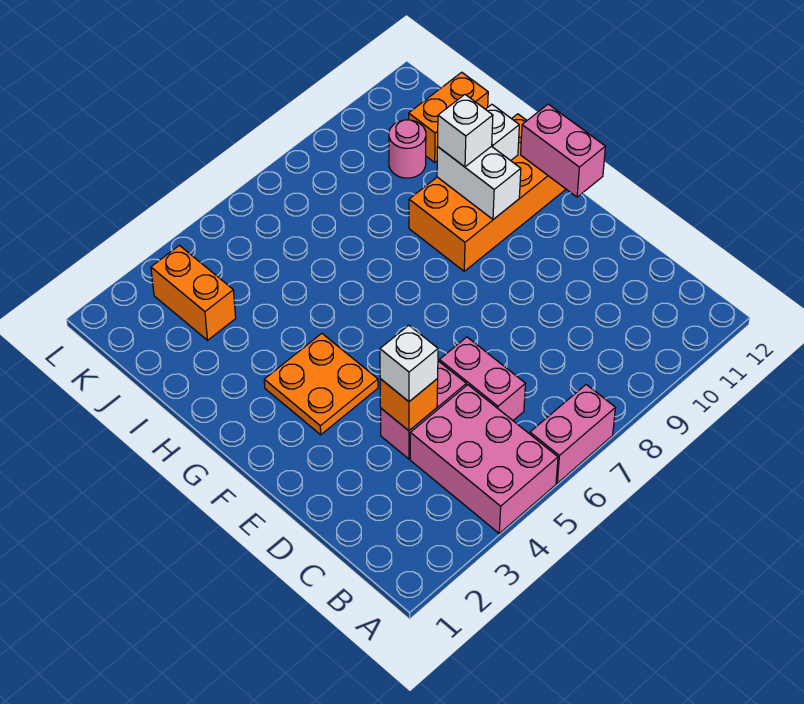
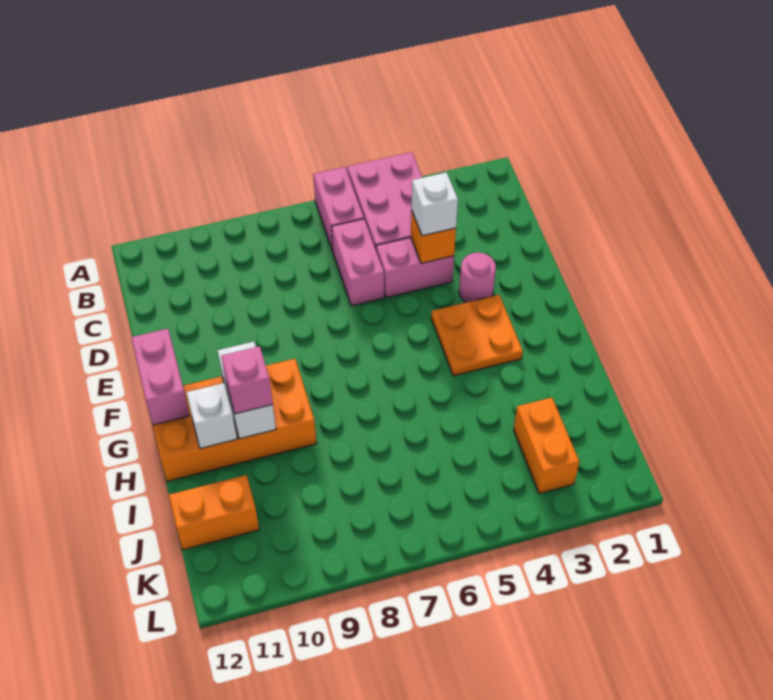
pink brick A6:A7 level 1 -> pink brick A6:B6 level 1
white brick H10 level 3 -> pink brick H10 level 3
pink round brick J10 level 1 -> pink round brick E3 level 1

